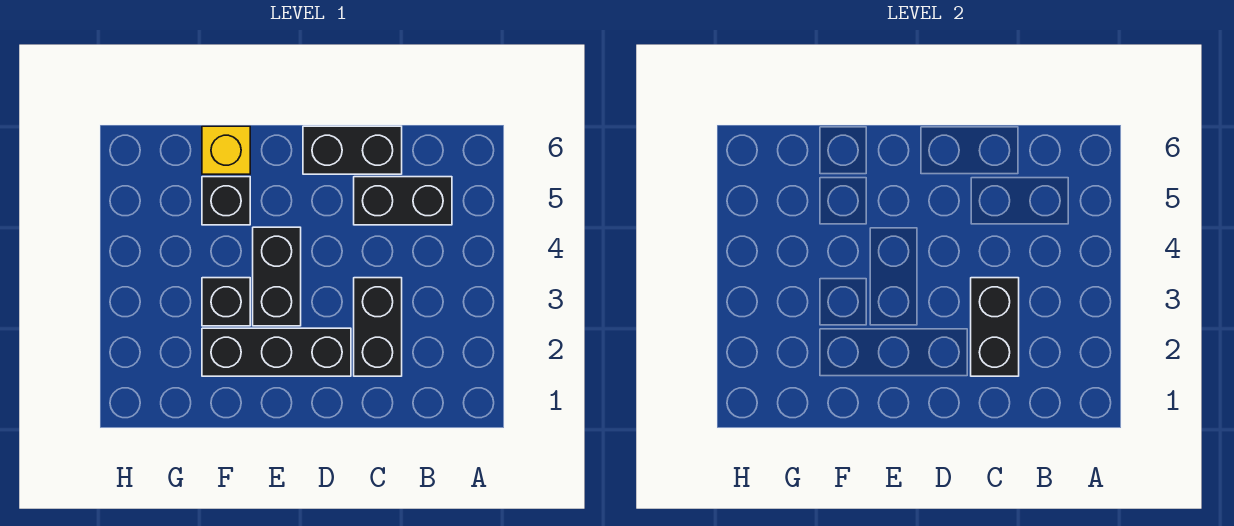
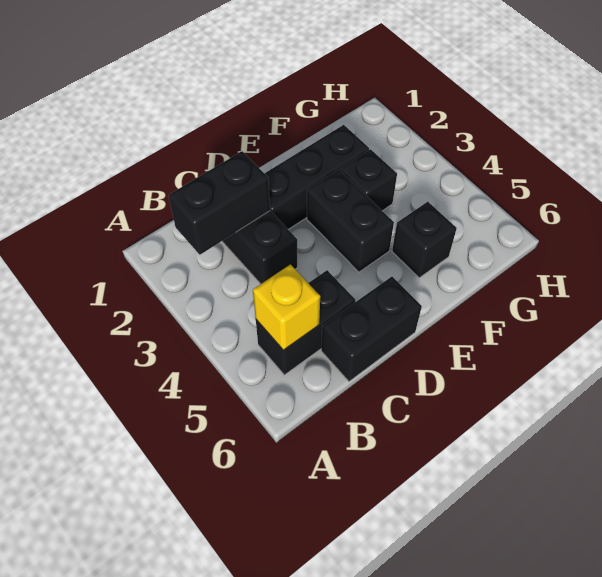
black brick C2:C3 level 2 -> black brick B2:C2 level 2
yellow brick F6 level 1 -> yellow brick B5 level 2

